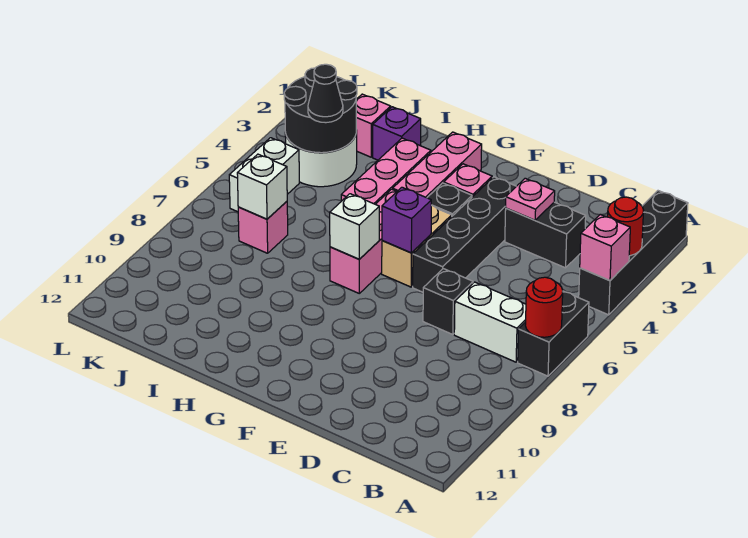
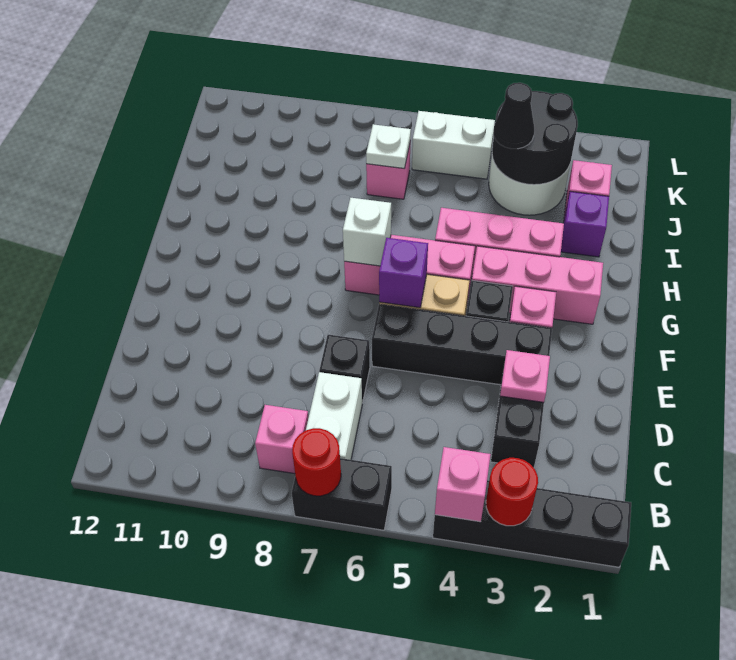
none -> pink brick B8 level 1
white brick J7 level 2 -> white plate J7 level 2

